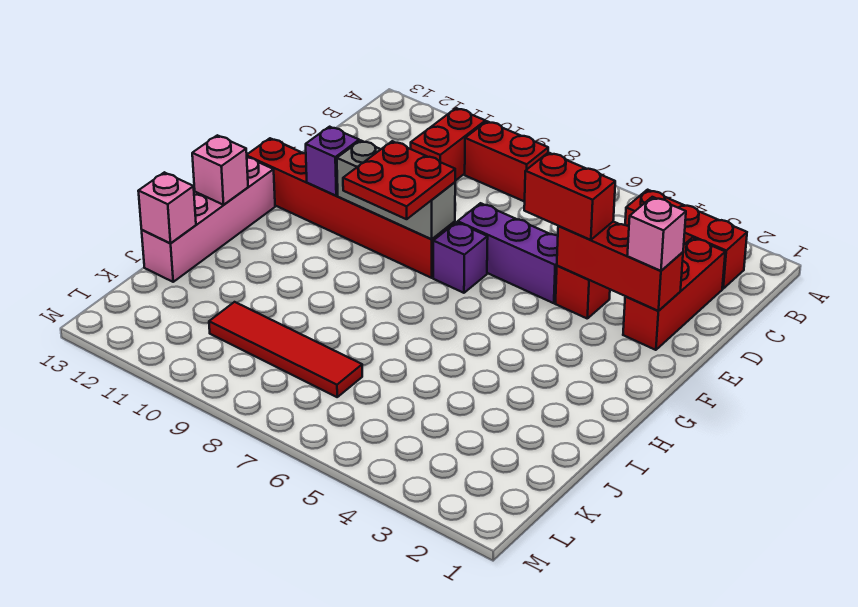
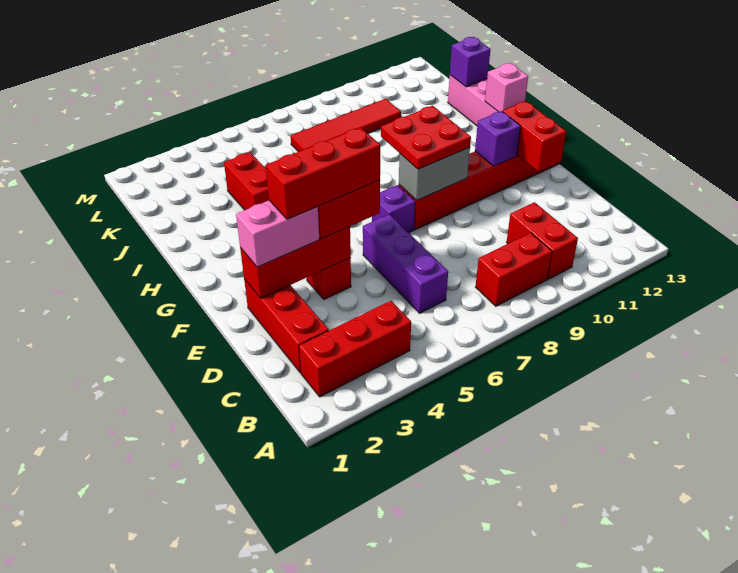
pink brick E2 level 3 -> pink brick E2:E3 level 3
none -> red brick E3:E5 level 4
purple brick E5:E7 level 1 -> purple brick C6:E6 level 1
none -> red brick E12:F12 level 2
grey brick F8:F10 level 2 -> grey brick F8:F9 level 2
none -> red brick I4:J4 level 1
pink brick J13 level 2 -> purple brick J13 level 2

